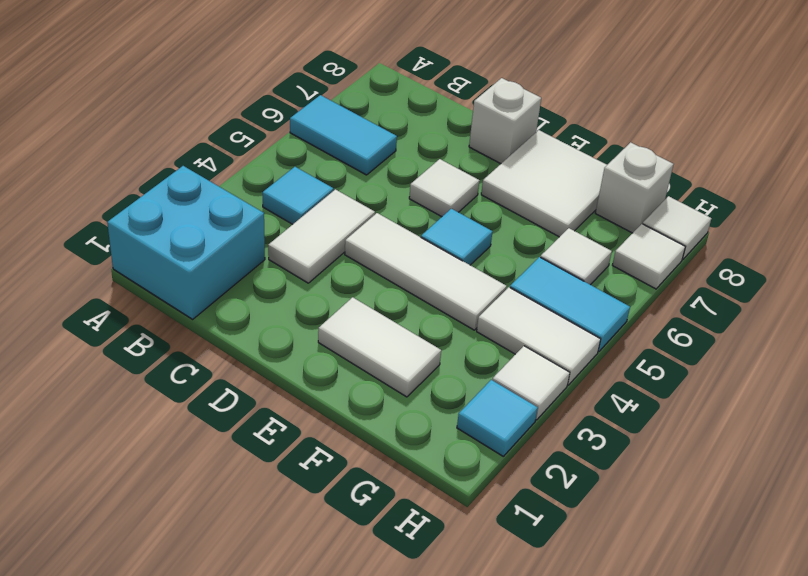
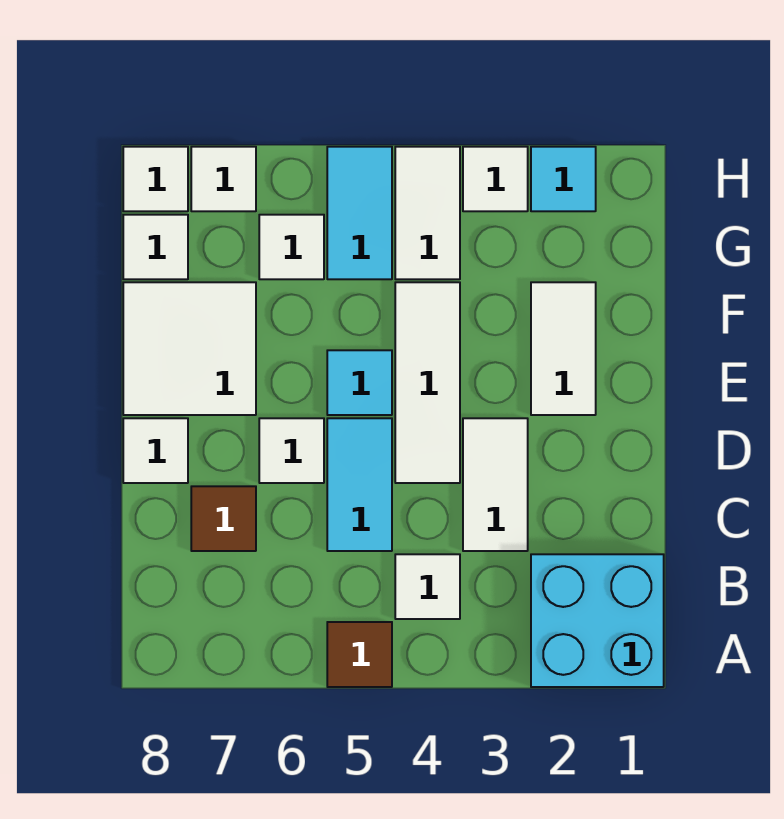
none -> brown tile A5 level 1
cyan tile A6:B6 level 1 -> cyan tile C5:D5 level 1
cyan tile B4 level 1 -> white tile B4 level 1
white tile C3:C4 level 1 -> white tile C3:D3 level 1
none -> brown tile C7 level 1
white brick D8 level 1 -> white tile D8 level 1
white brick G8 level 1 -> white tile G8 level 1

